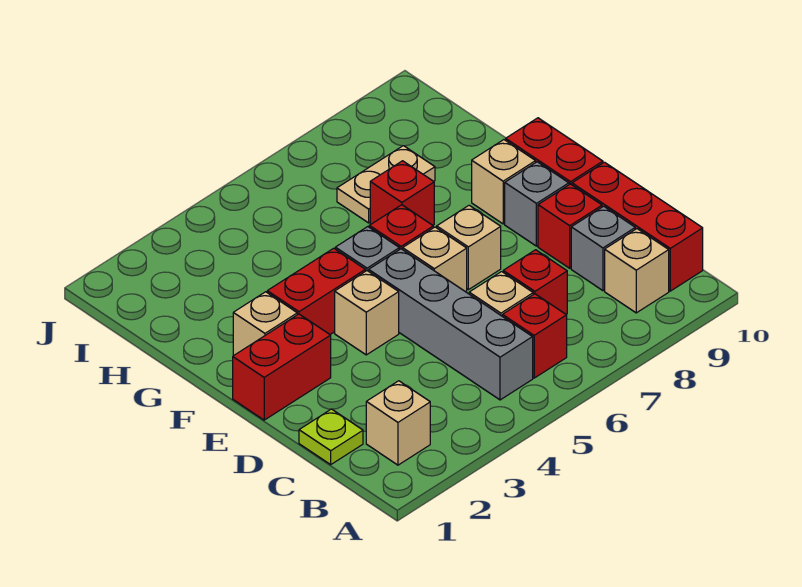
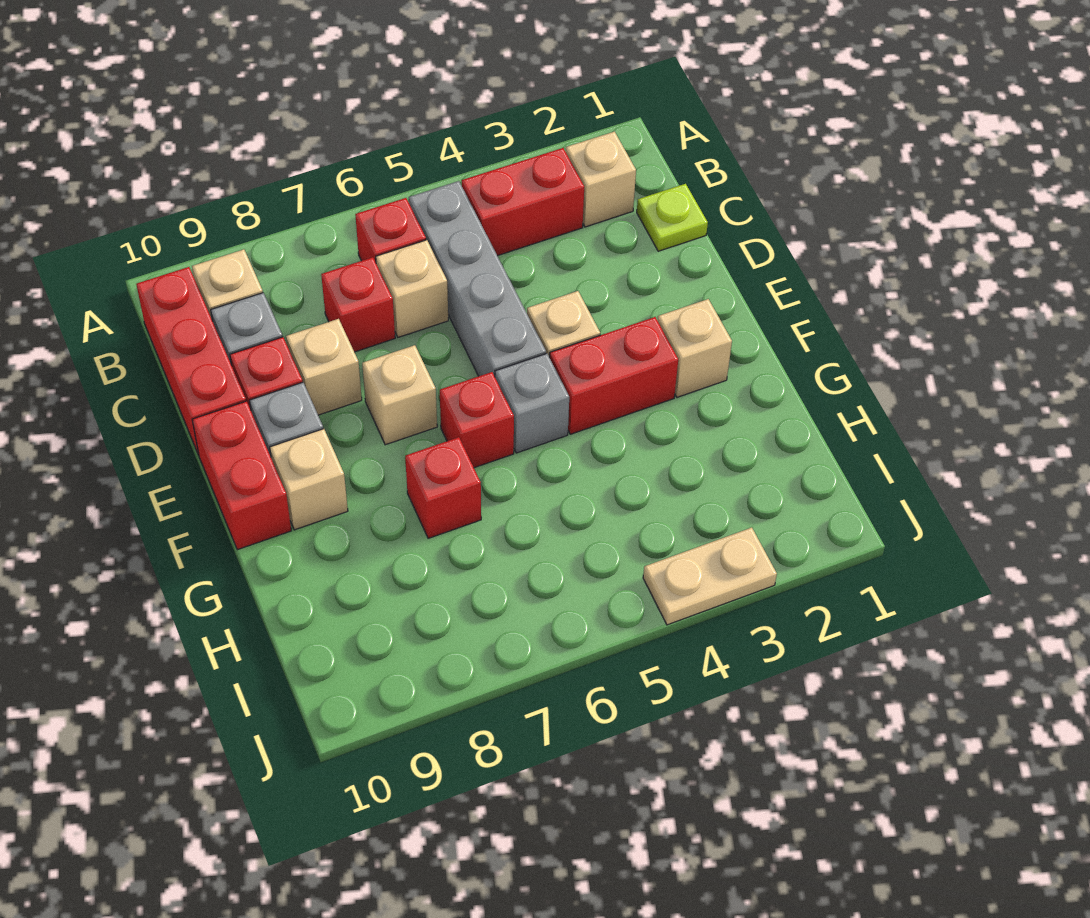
red brick E1:E2 level 1 -> red brick B3:B4 level 1
tan brick E6 level 1 -> tan brick D8 level 1
tan plate H7:H8 level 1 -> tan plate J3:J4 level 1

